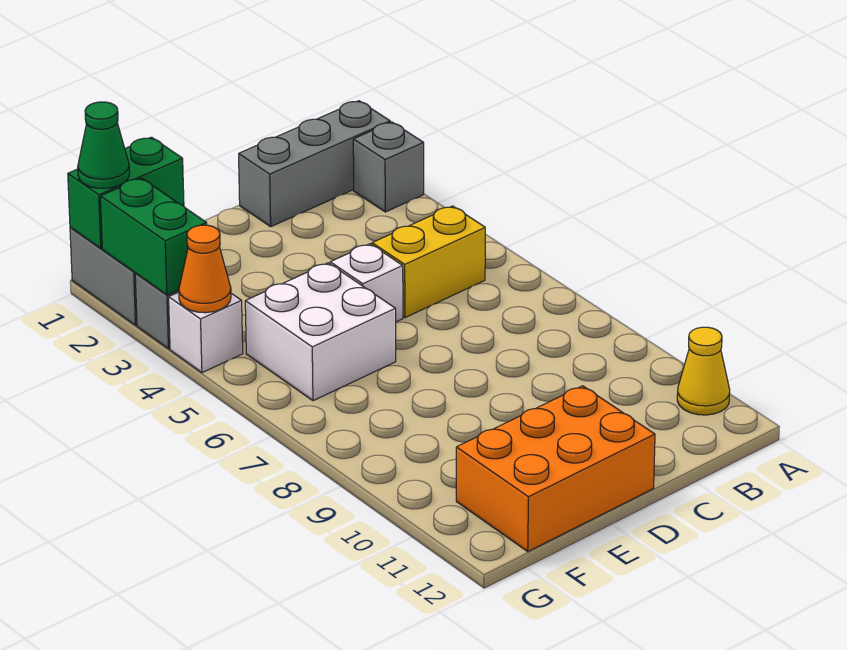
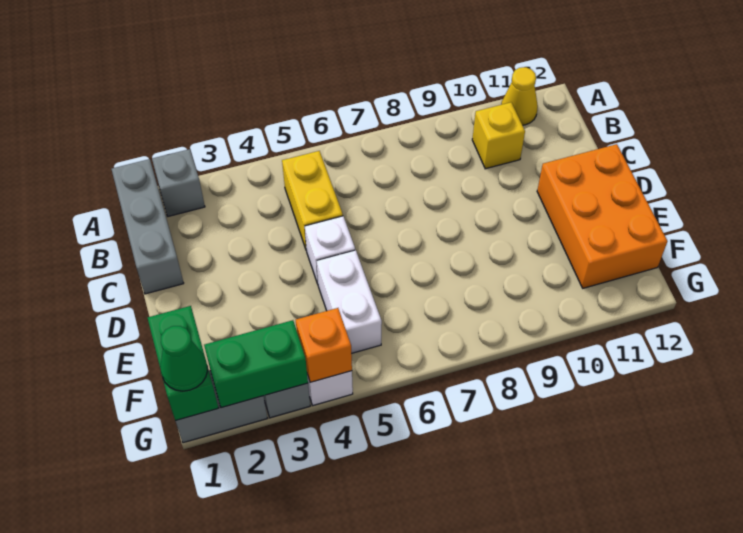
none -> yellow brick B10 level 1
white brick E5:F6 level 1 -> white brick E5:F5 level 1
orange cone G4 level 2 -> orange brick G4 level 2

